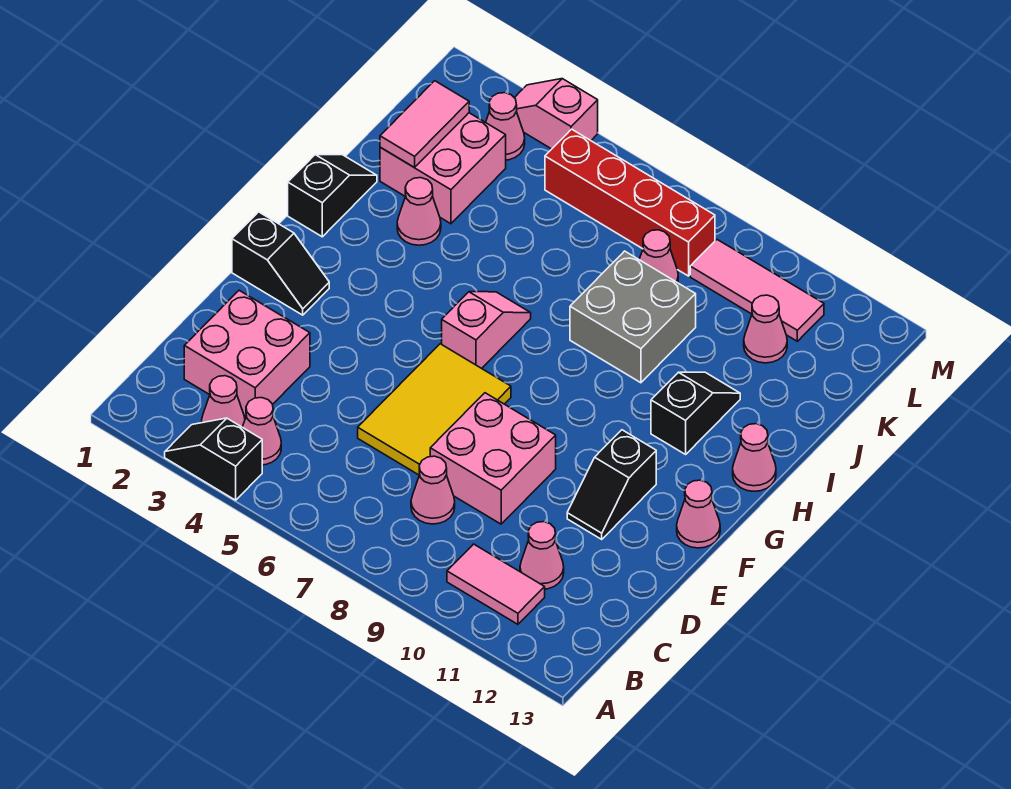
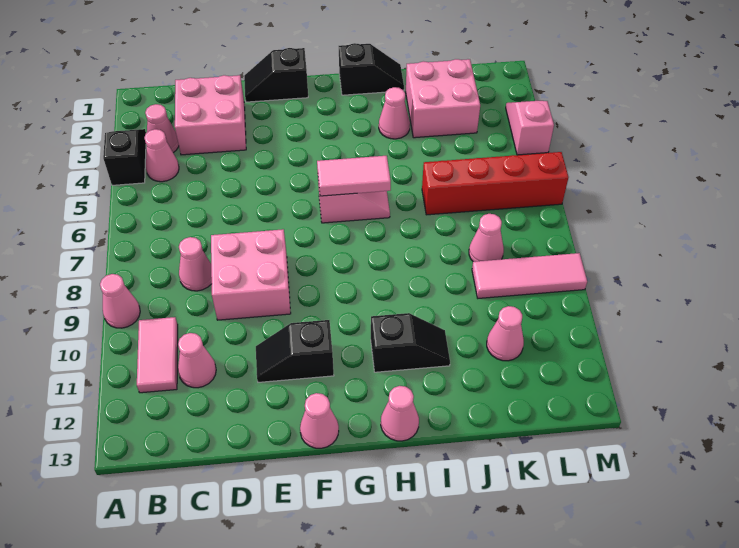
yellow tile D6:F7 level 1 -> none
black slope F1:F2 level 1 top 1 -> black slope E1:F1 level 1 top F
grey brick I8:J9 level 1 -> none
pink tile J2:K2 level 2 -> pink tile G6:H6 level 2
pink cone L3 level 1 -> pink cone A9 level 1
red brick L5:L8 level 1 -> red brick J6:M6 level 1
pink tile L9:L11 level 1 -> pink tile K9:M9 level 1

